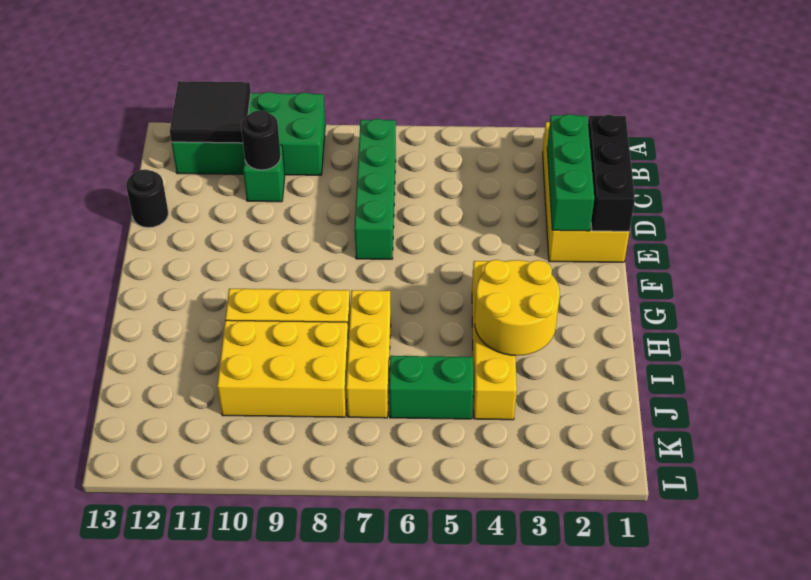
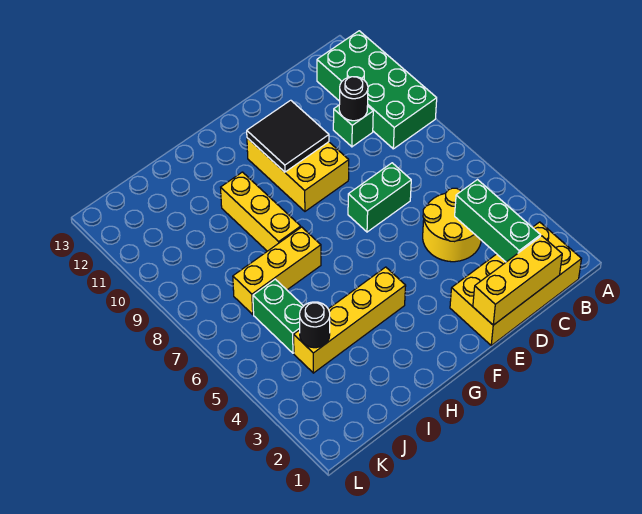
black tile A11:B12 level 2 -> black tile E10:F11 level 2
green brick B7:E7 level 1 -> green brick D7:E7 level 1
black brick C1:E1 level 2 -> yellow brick C1:E1 level 2
green brick C2:E2 level 2 -> green brick C2:C4 level 2
black round brick D13 level 1 -> black round brick J4 level 2
yellow round brick H3:I4 level 2 -> yellow round brick C4:D5 level 1
yellow brick I8:J10 level 1 -> yellow brick E9:F11 level 1

